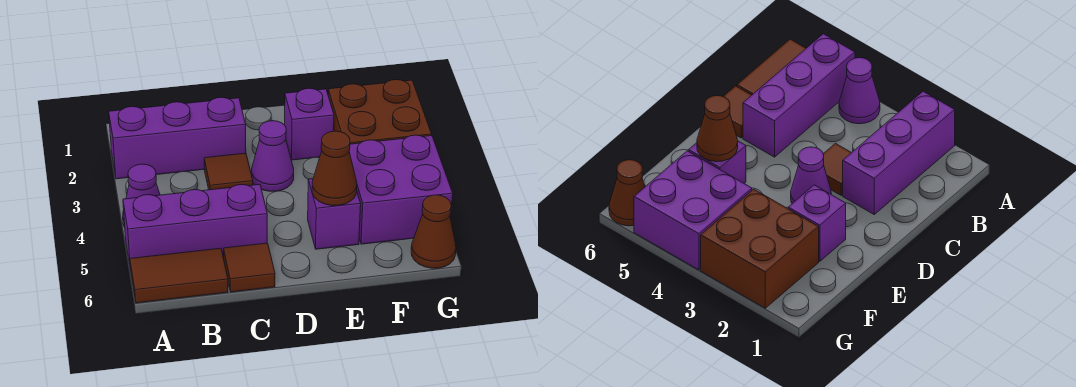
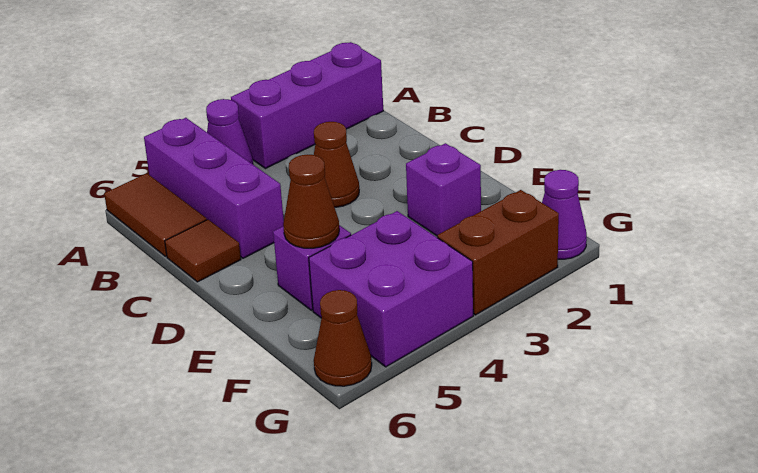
purple brick A2:C2 level 1 -> purple brick A1:A3 level 1
brown tile C3 level 1 -> brown cone C3 level 1
purple cone D3 level 1 -> purple cone G1 level 1
brown brick F2:G3 level 1 -> brown brick G2:G3 level 1

